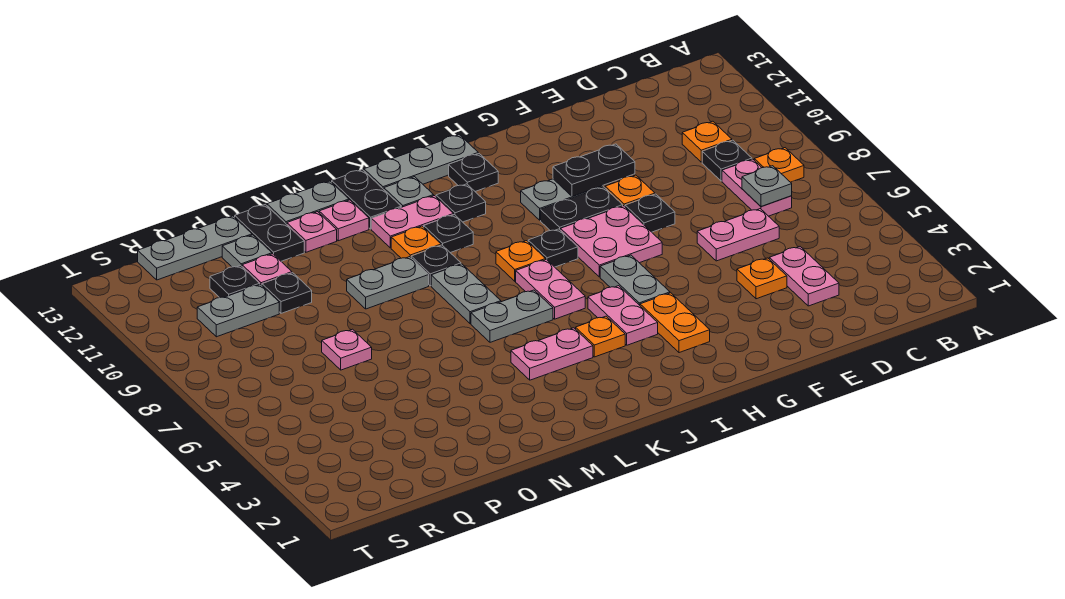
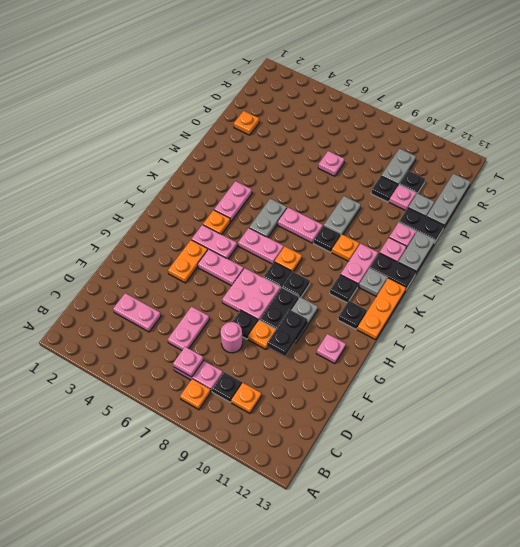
grey plate C7 level 2 -> pink plate C7 level 2
orange plate E4 level 1 -> orange plate P2 level 1
none -> pink round brick E8 level 1
none -> pink plate G12 level 1
orange plate H3:H4 level 1 -> orange plate G4:H4 level 1
grey plate H5:H6 level 1 -> pink plate H5:H6 level 1
grey plate I13:K13 level 1 -> orange plate I13:K13 level 1
black plate K10 level 1 -> black plate I9 level 1
grey plate L7:L8 level 1 -> pink plate L7:L8 level 1

